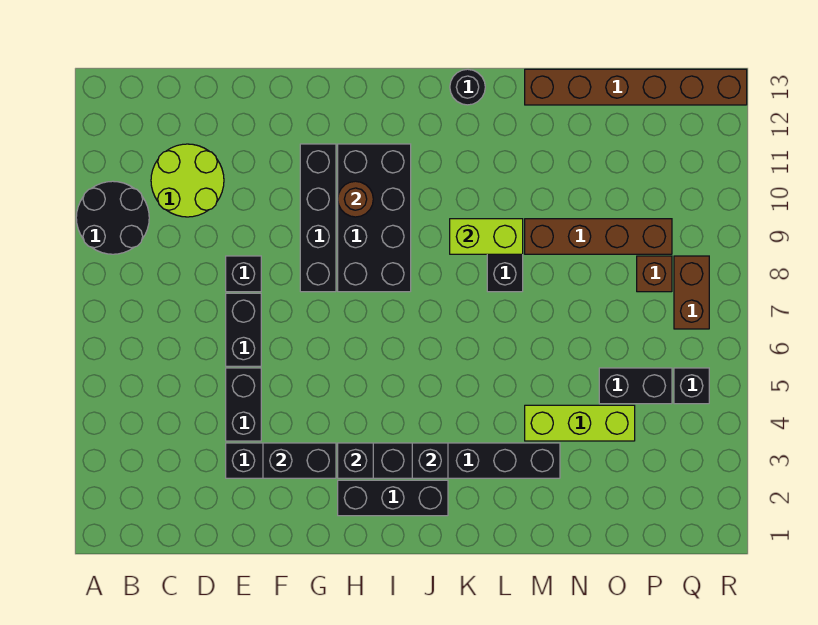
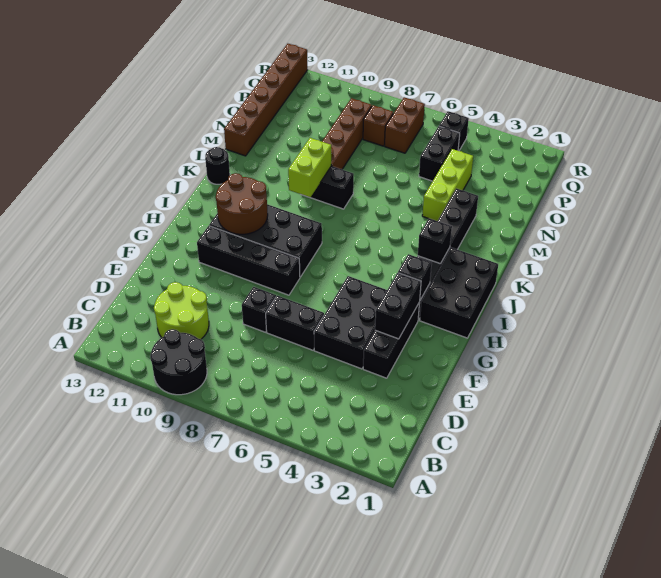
black brick E4:E5 level 1 -> black brick E4:G5 level 1
black brick H2:J2 level 1 -> black brick H1:J2 level 1
brown round brick H10 level 2 -> brown round brick H10:I11 level 2
brown brick Q7:Q8 level 1 -> brown brick P7:Q7 level 1

